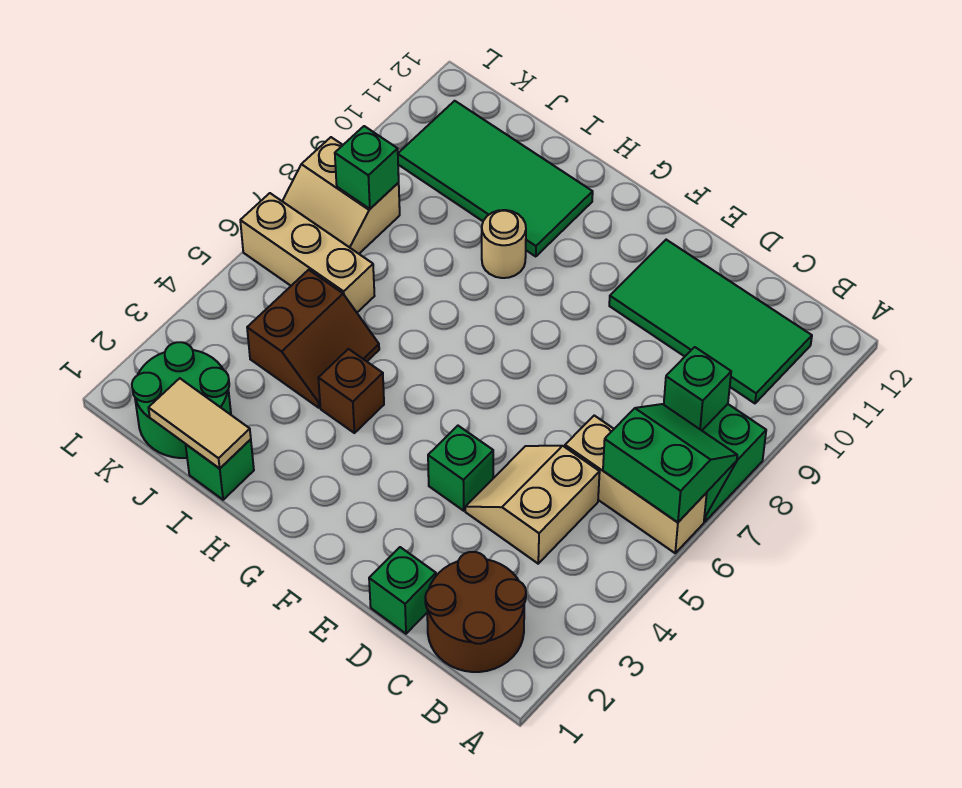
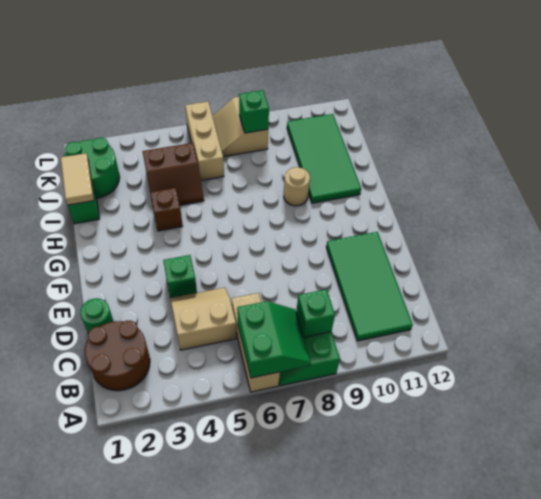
green brick D1 level 1 -> green round brick D1 level 1

